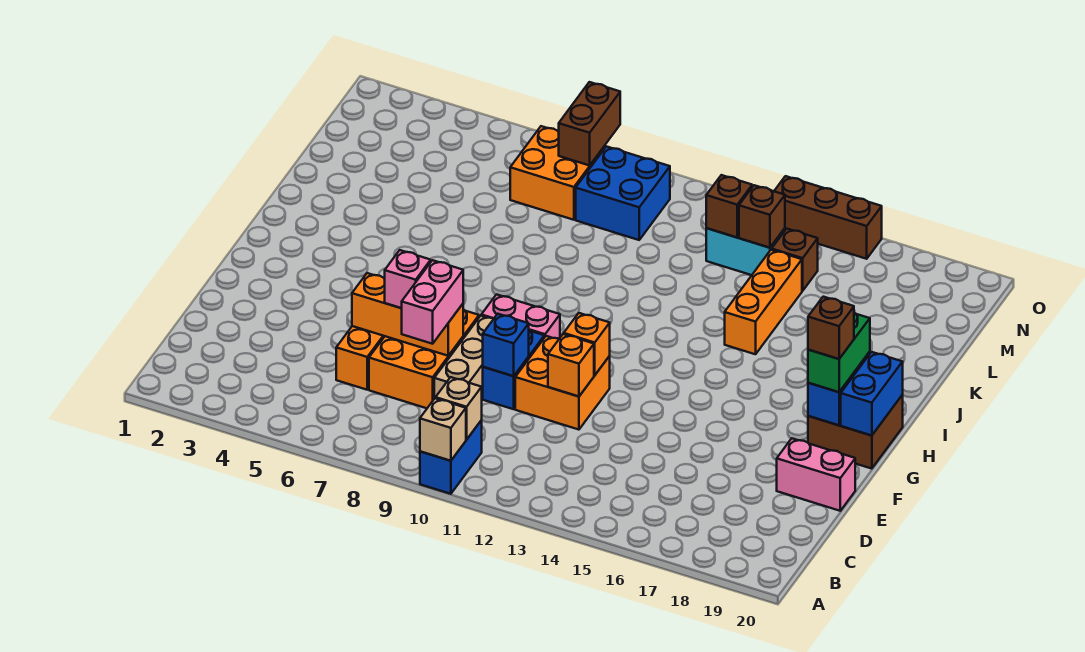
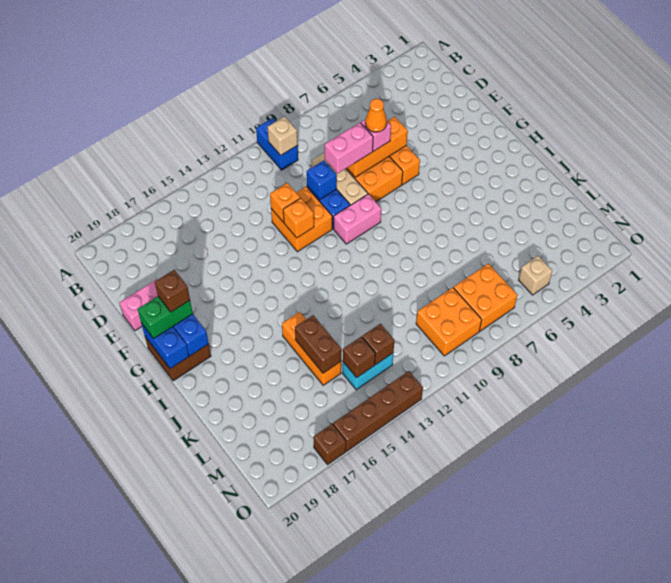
tan brick A10 level 2 -> tan brick N5 level 1
pink brick D8:E8 level 3 -> pink brick E8:E9 level 3
none -> orange cone E7 level 4
green brick G19:H19 level 3 -> green brick G19:G20 level 3
blue brick M9:N10 level 1 -> orange brick M9:N10 level 1
brown brick M15 level 1 -> brown brick O17 level 1
brown brick N8:O8 level 2 -> brown brick K15:L15 level 2
brown brick O14:O16 level 1 -> brown brick O13:O16 level 1

